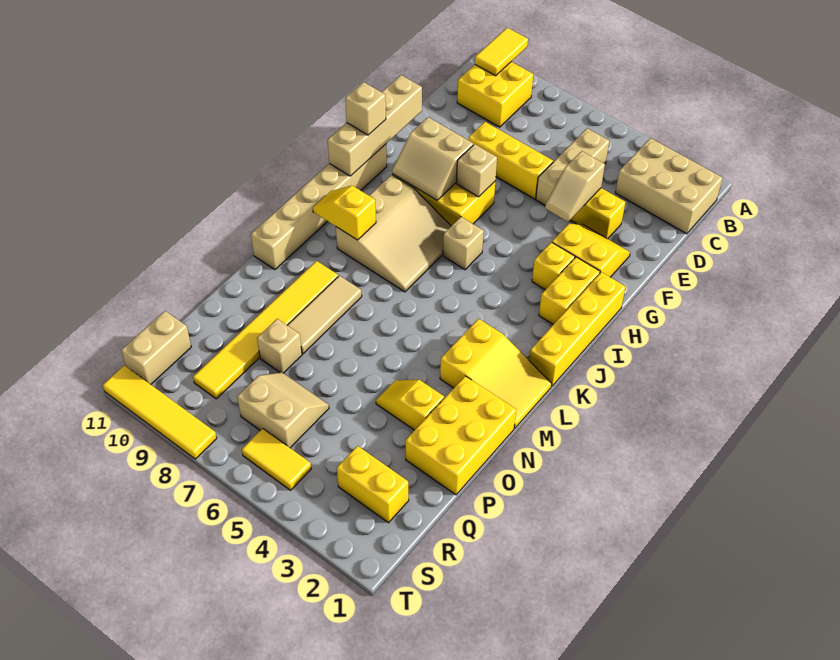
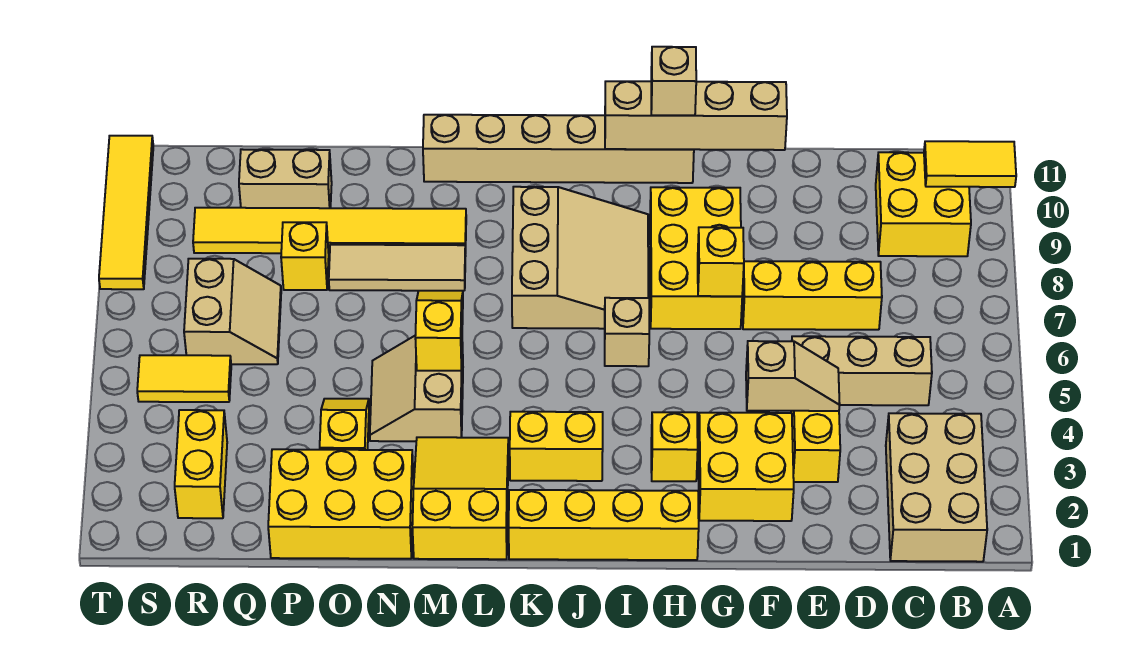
tan slope E4:F4 level 2 top E -> tan slope E4:F4 level 2 top F
yellow brick E6:E8 level 1 -> yellow brick D7:F7 level 1
yellow slope F2:G3 level 1 top G -> yellow brick F2:G3 level 1
tan brick G7 level 2 -> yellow brick G7 level 2
tan slope G8:H9 level 2 top G -> tan slope M4:N5 level 1 top M
yellow brick H2:I2 level 1 -> yellow brick J3:K3 level 1
tan slope I7:K9 level 1 top 9 -> tan slope I7:K9 level 1 top K
yellow slope K9:K10 level 2 top 9 -> yellow slope M5:M6 level 2 top 5
yellow slope L1:M3 level 1 top 3 -> yellow slope L1:M3 level 1 top 1
tan brick P8 level 1 -> yellow brick P8 level 1
tan brick R11:S11 level 1 -> tan brick P10:Q10 level 1
yellow tile S5:S6 level 1 -> yellow tile R5:S5 level 1

